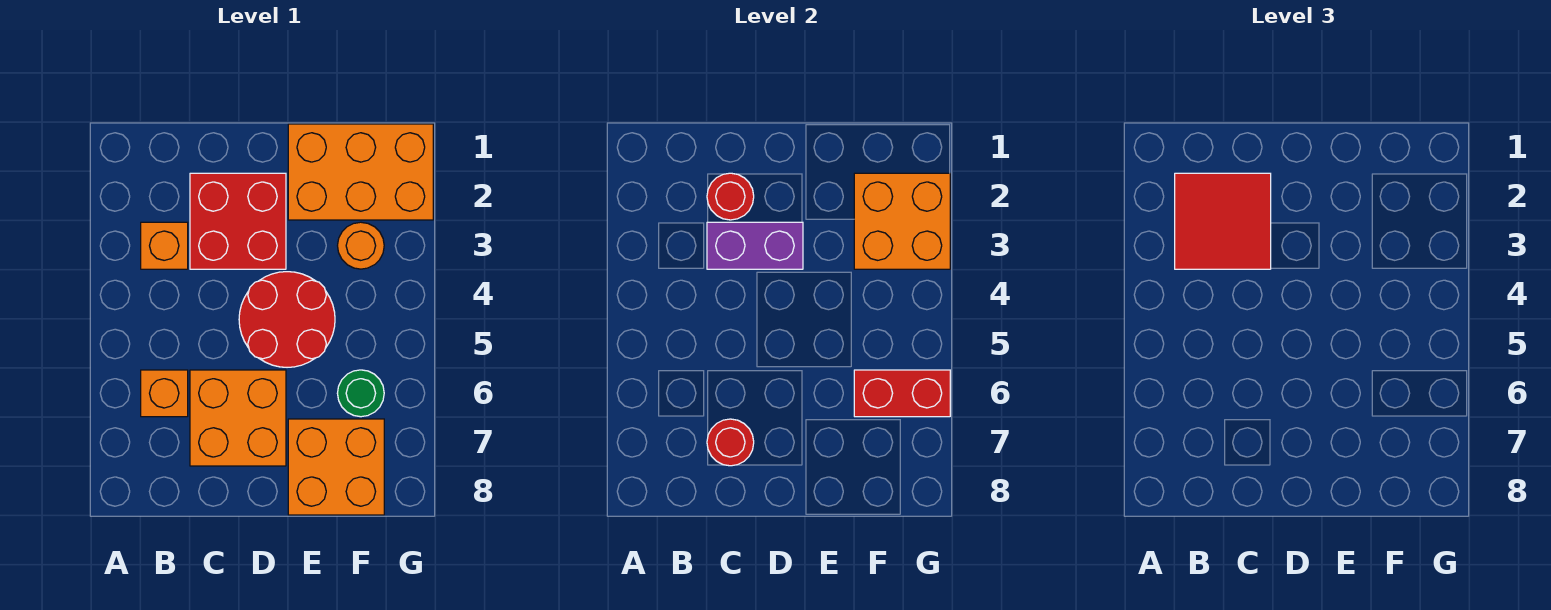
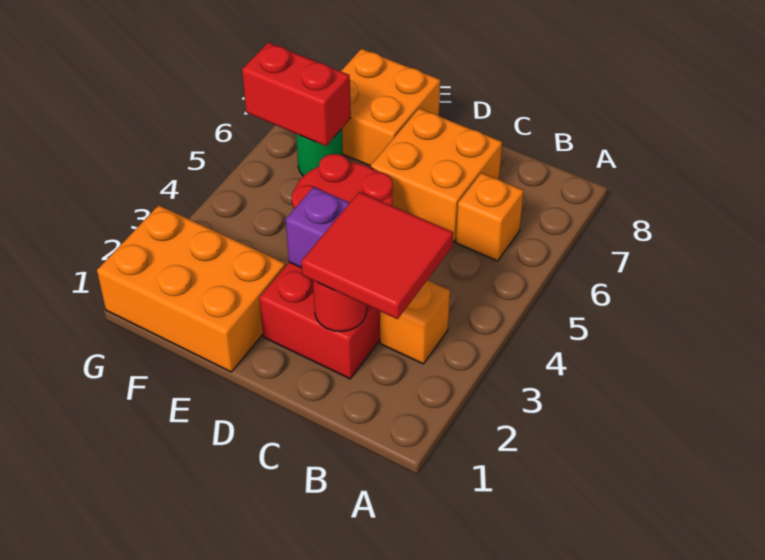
red round brick C7 level 2 -> none
orange brick F2:G3 level 2 -> none
orange round brick F3 level 1 -> none

